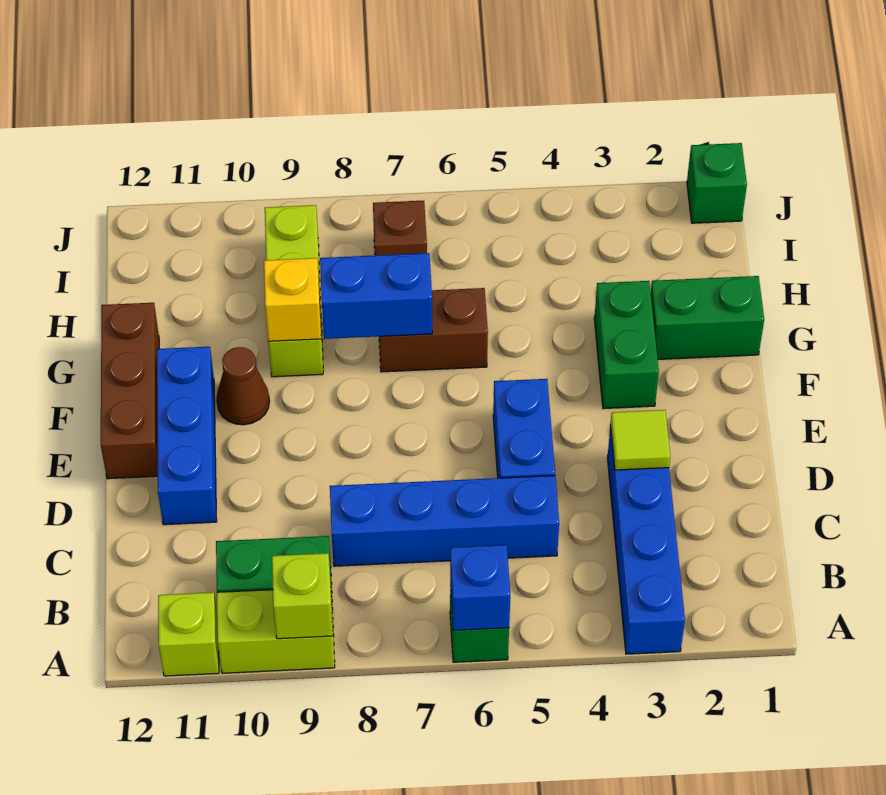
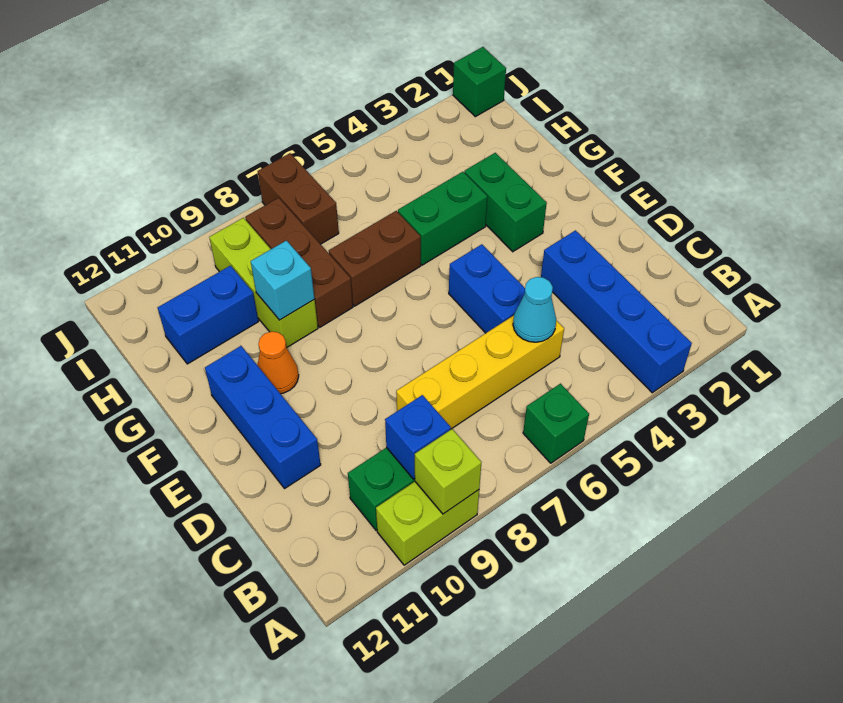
blue brick A6 level 2 -> blue brick B9 level 2
lime brick A11 level 1 -> none
blue brick C5:C8 level 1 -> yellow brick C5:C8 level 1
none -> cyan cone C5 level 2
lime tile D3 level 2 -> none
brown brick E12:G12 level 1 -> brown brick G8:I8 level 1
brown cone F10 level 1 -> orange cone F10 level 1
green brick G1:G2 level 1 -> green brick G4:G5 level 1
blue brick G7:G8 level 2 -> blue brick H10:H11 level 1
yellow brick G9 level 2 -> cyan brick G9 level 2
brown brick I7 level 1 -> brown brick I7:J7 level 1

